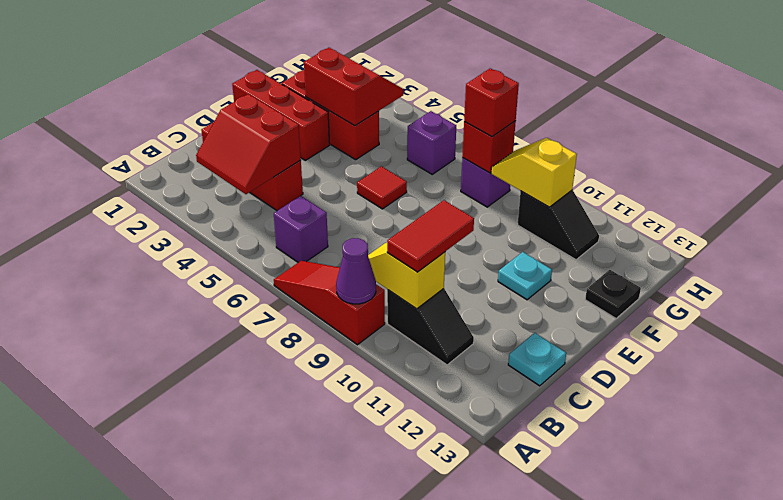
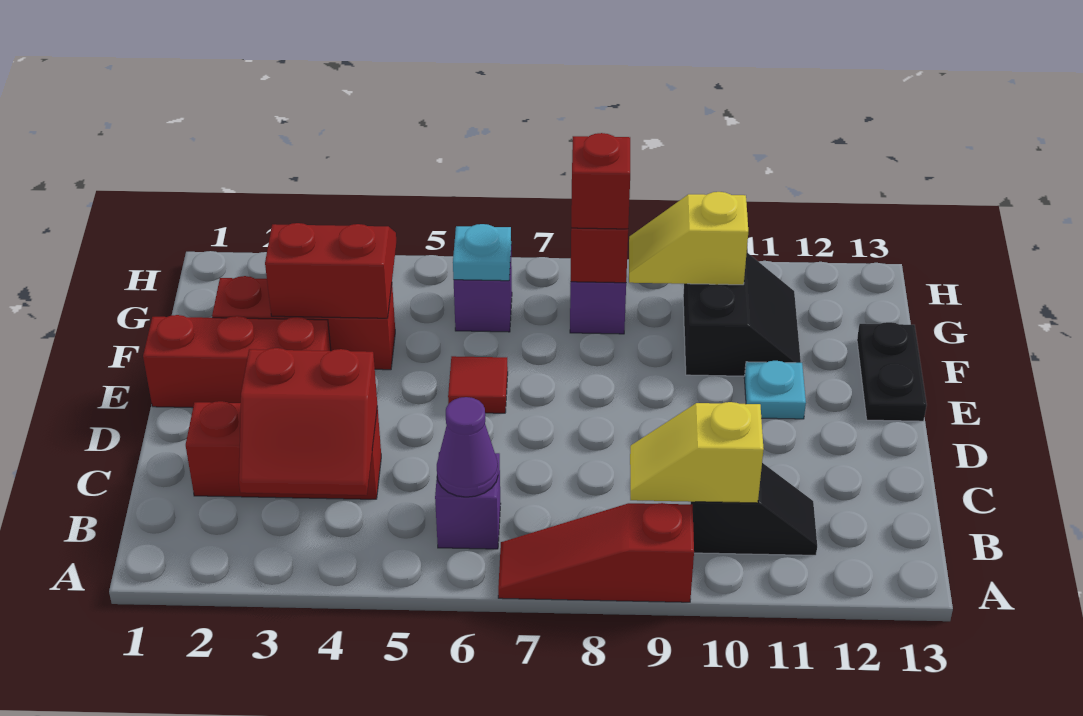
purple cone A9 level 2 -> purple cone B6 level 2
red tile B10:C10 level 3 -> none
cyan plate C13 level 1 -> cyan plate G6 level 2
black plate F13 level 1 -> black plate E13:F13 level 1
black slope G10:G11 level 1 top 10 -> black slope F10:G11 level 1 top 10

